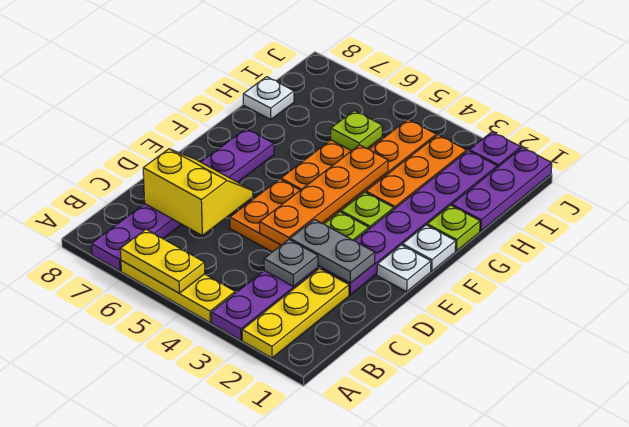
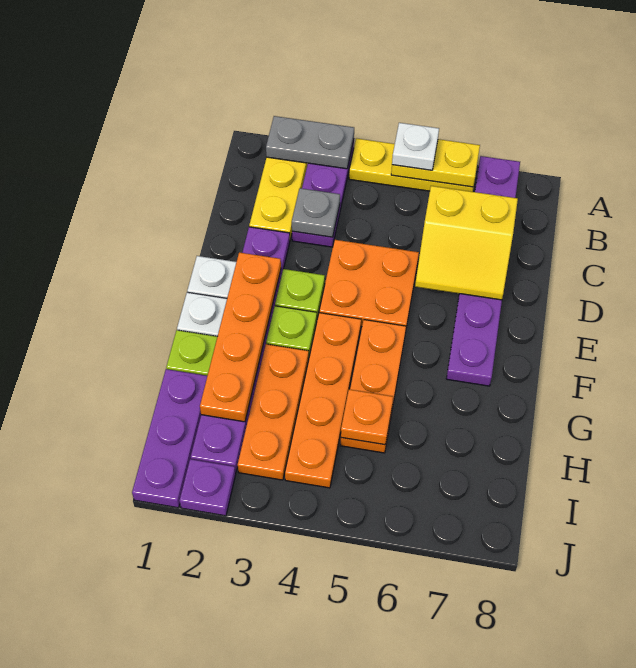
grey plate D2:D3 level 2 -> grey plate A2:A3 level 2
orange plate D4:G4 level 2 -> orange plate E2:H2 level 2
lime plate H5 level 2 -> orange plate H5 level 2
white plate H8 level 1 -> white plate A5 level 3

